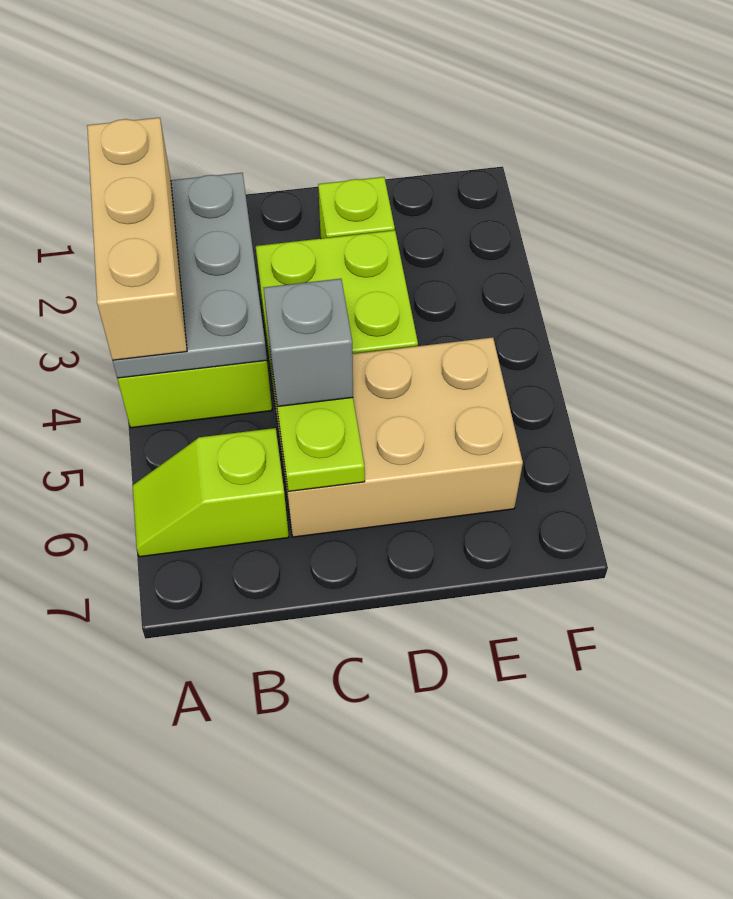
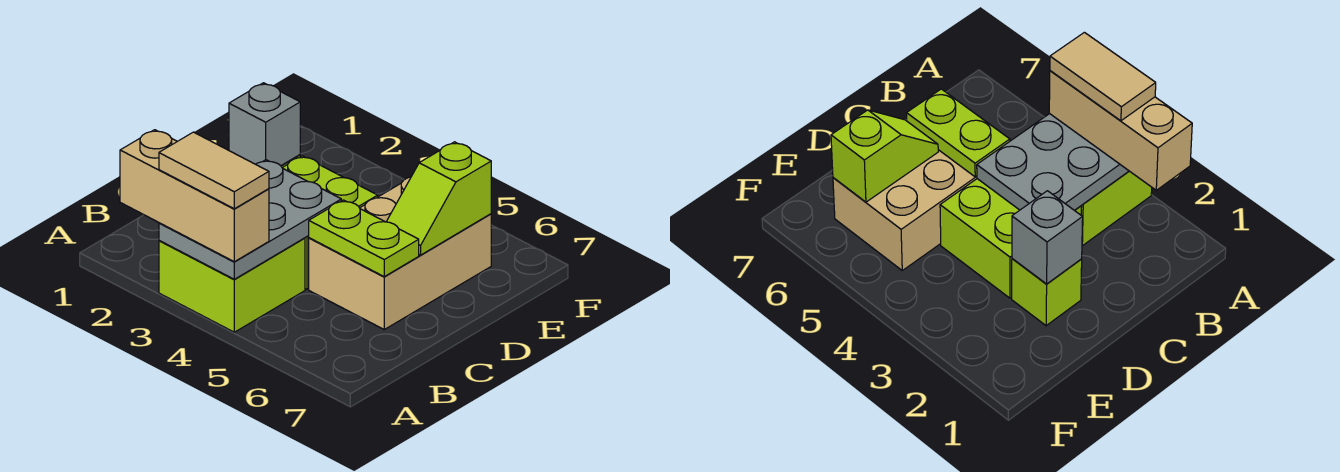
grey plate A2:B4 level 2 -> grey plate A3:C4 level 2
none -> tan tile A3:A4 level 4
lime slope A6:B6 level 1 top B -> lime slope D6:E6 level 2 top E
grey brick C5 level 3 -> grey brick D2 level 2

